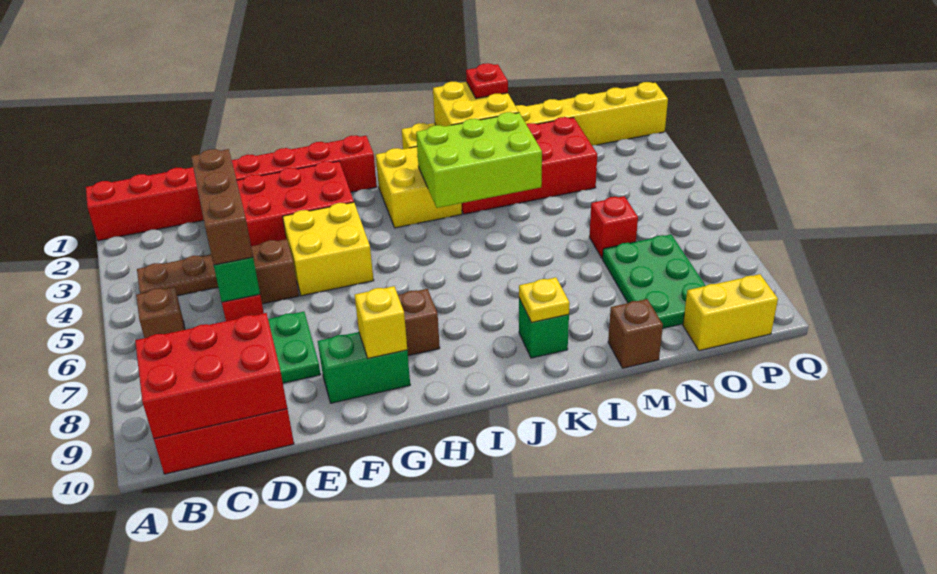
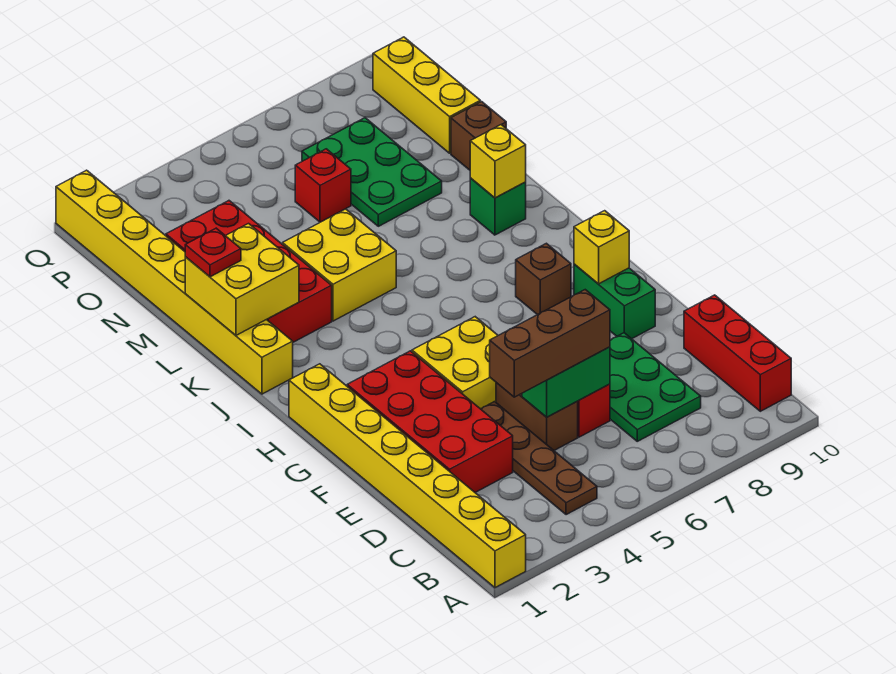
red brick A1:H1 level 1 -> yellow brick A1:H1 level 1
brown brick B6 level 1 -> none
red brick B9:D10 level 2 -> none
yellow brick I2:J3 level 1 -> yellow brick K4:L5 level 1
lime brick J3:L4 level 2 -> none
yellow plate K9 level 2 -> yellow brick K9 level 2
green plate N7:O9 level 1 -> green plate M7:O8 level 1
yellow brick O10:P10 level 1 -> yellow brick N10:P10 level 1

